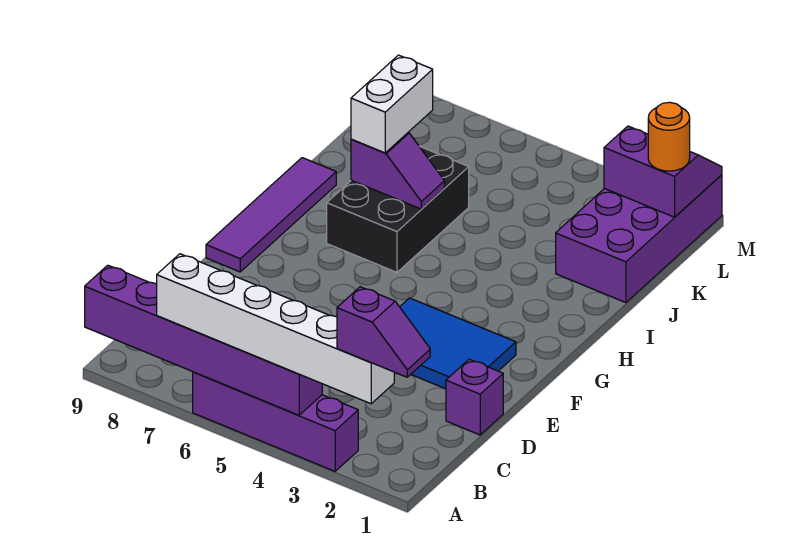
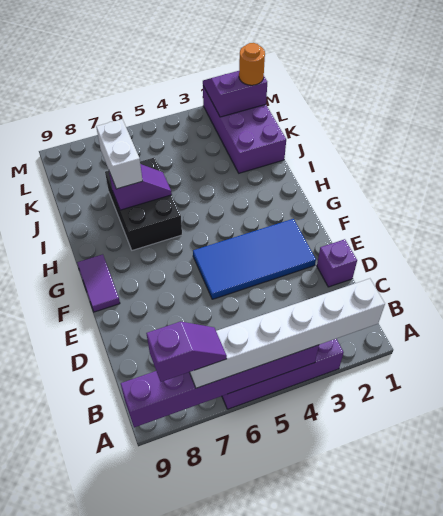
purple slope A1:A2 level 4 top 2 -> purple slope A7:A8 level 4 top 8
blue tile E2:F4 level 1 -> blue tile E2:F5 level 1
purple tile F9:I9 level 1 -> purple tile F9:G9 level 1

